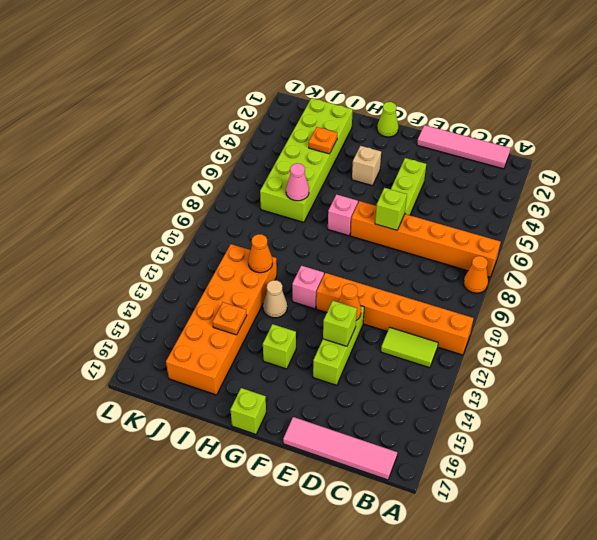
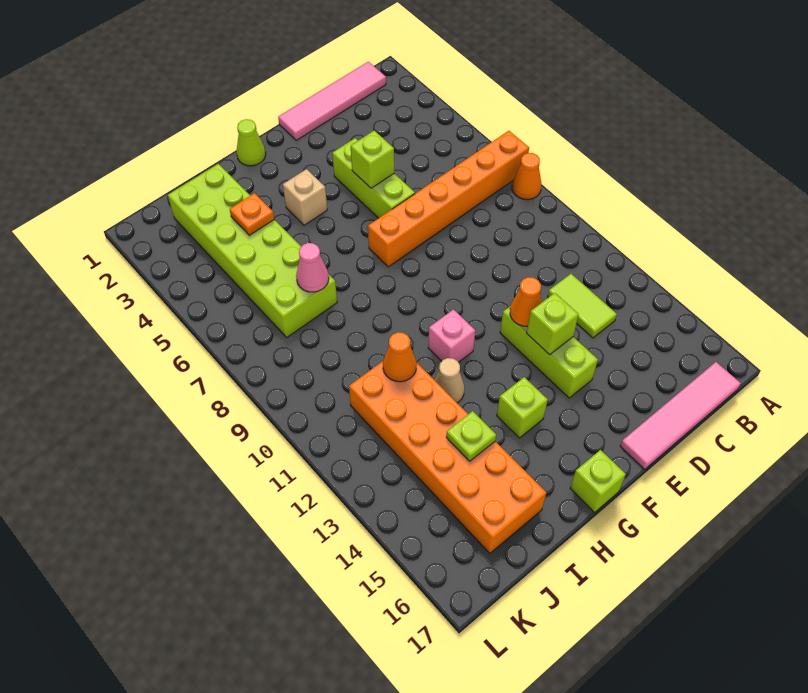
orange brick A11:F11 level 1 -> none
lime tile B12:C12 level 1 -> lime tile C12:C13 level 1
lime brick E7 level 2 -> lime brick E5 level 2
pink brick G7 level 1 -> none
orange plate I14 level 2 -> lime plate I14 level 2

